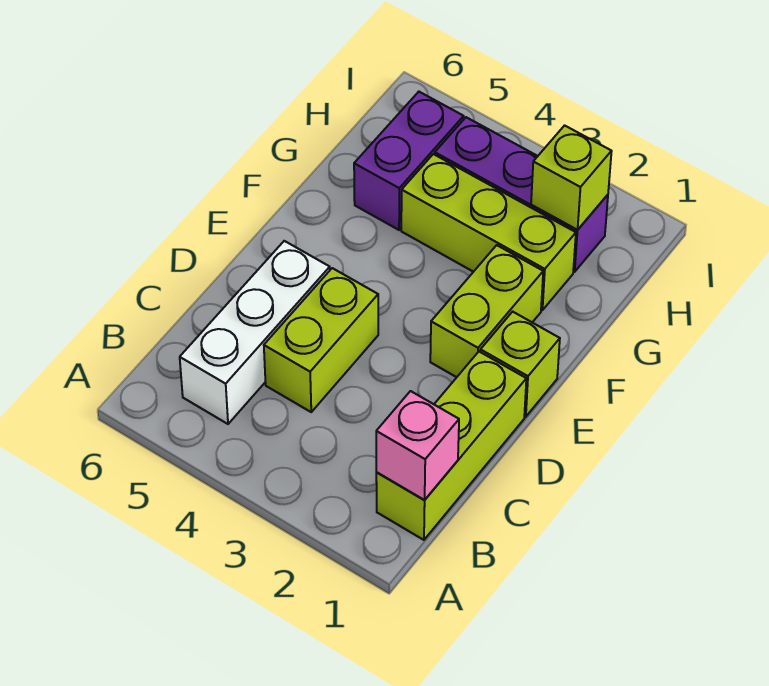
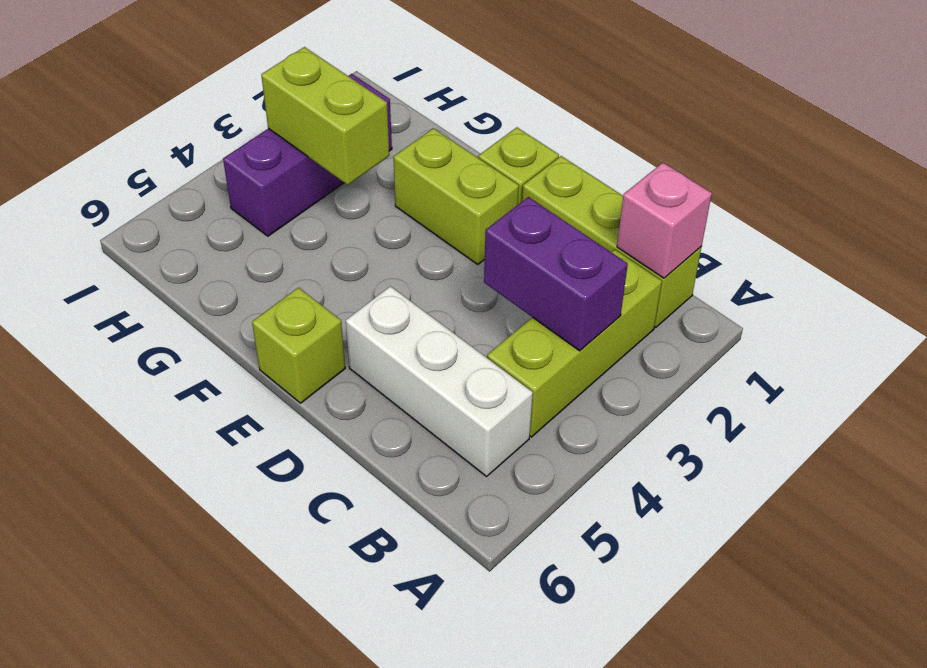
lime brick C4:D4 level 1 -> lime brick G3:H3 level 2
lime brick G2:G4 level 1 -> lime brick B2:B4 level 1
purple brick G5:H5 level 1 -> purple brick B3:C3 level 2
lime brick H2 level 2 -> lime brick E6 level 1

